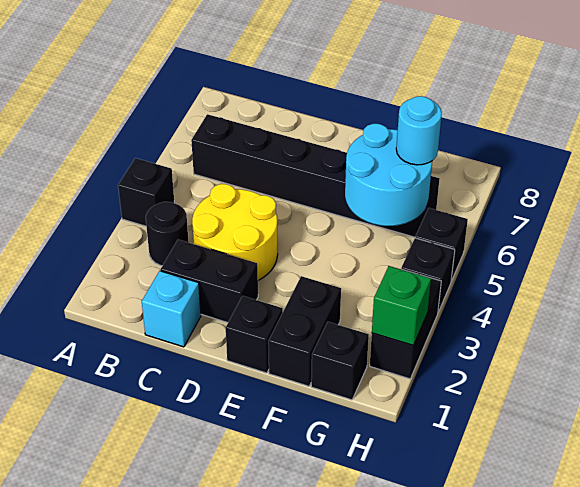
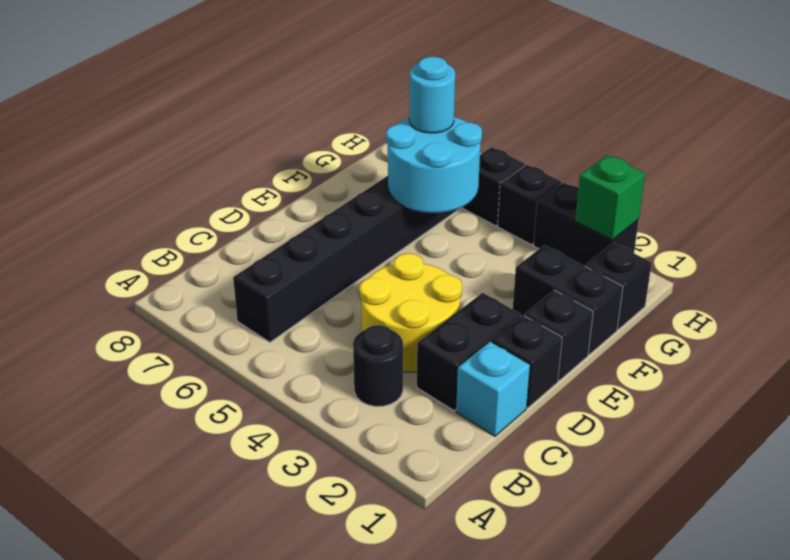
black brick A4 level 1 -> black brick D1 level 1

